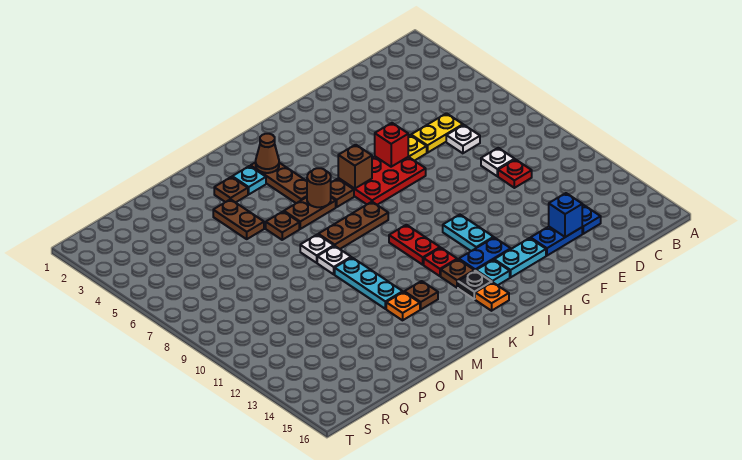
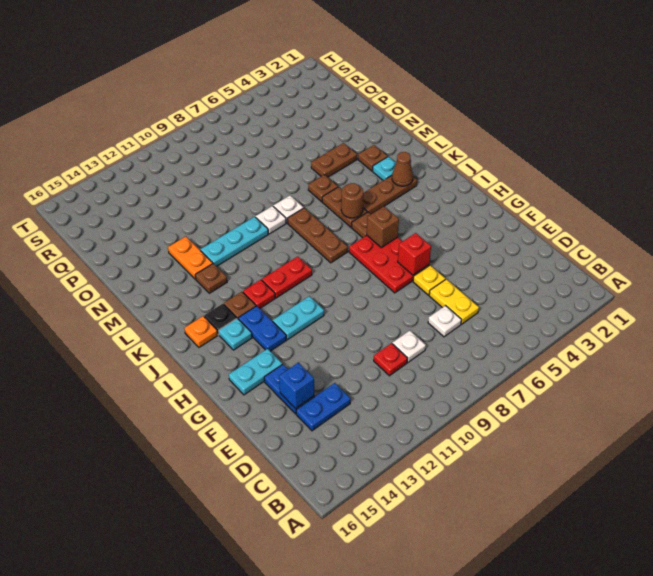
cyan plate G14:H14 level 1 -> cyan plate G14:G15 level 1
orange plate M13 level 1 -> orange plate M13:N13 level 1

